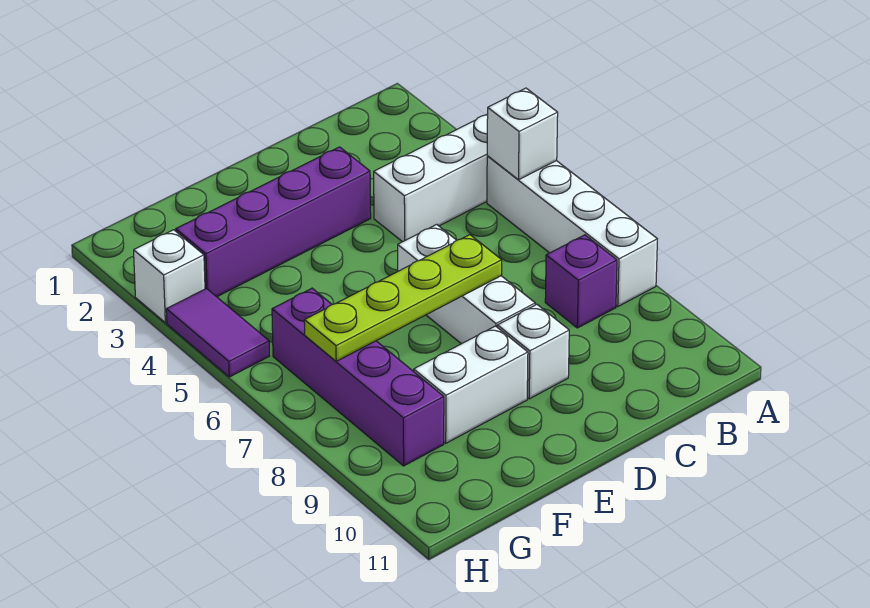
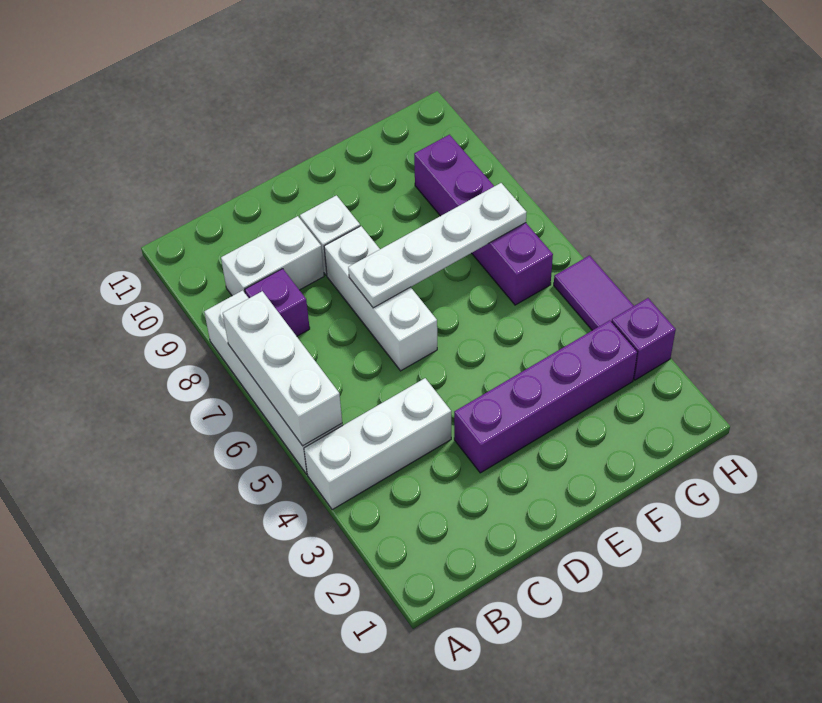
white brick A5 level 2 -> white brick A5:A7 level 2
lime plate D7:G7 level 2 -> white plate D7:G7 level 2
white brick E9:F9 level 1 -> white brick B9:C9 level 1
white brick H3 level 1 -> purple brick H3 level 1

